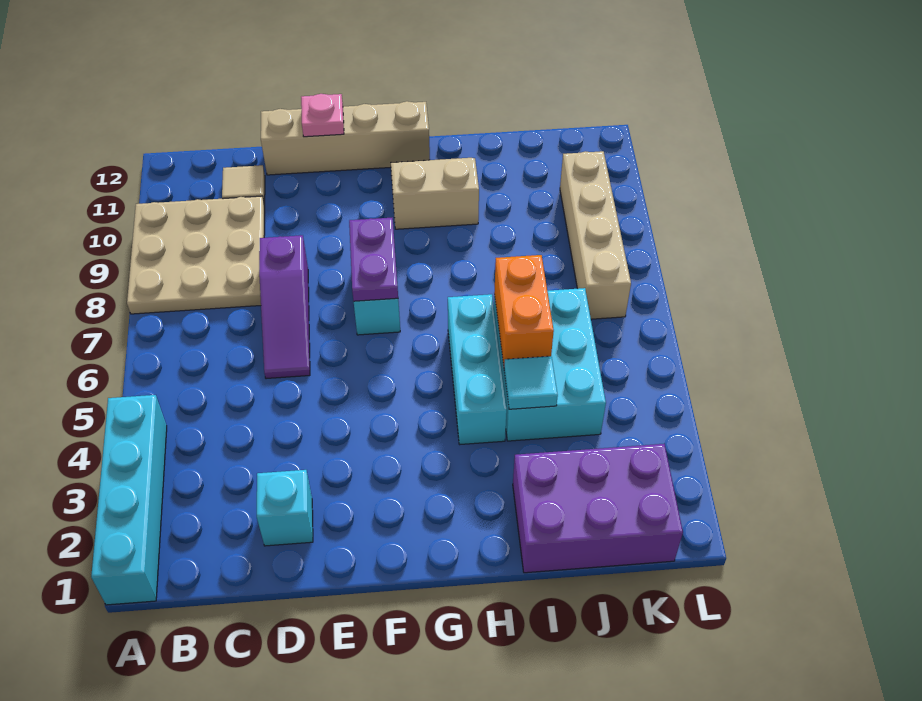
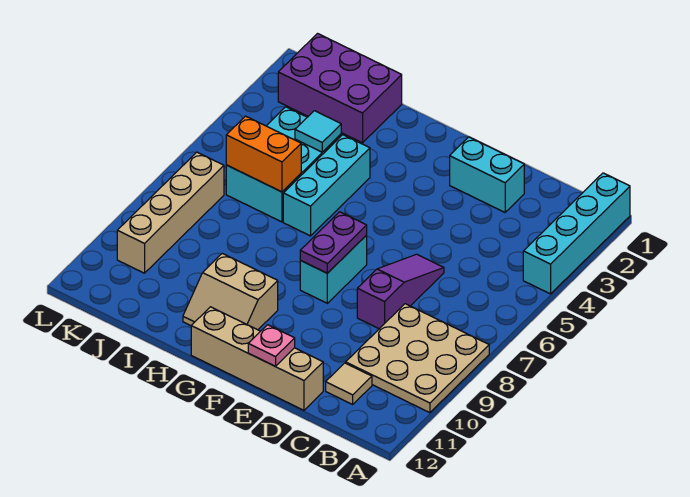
cyan brick D2 level 1 -> cyan brick D2:E2 level 1
orange brick I5:I6 level 2 -> orange brick I6:J6 level 2

